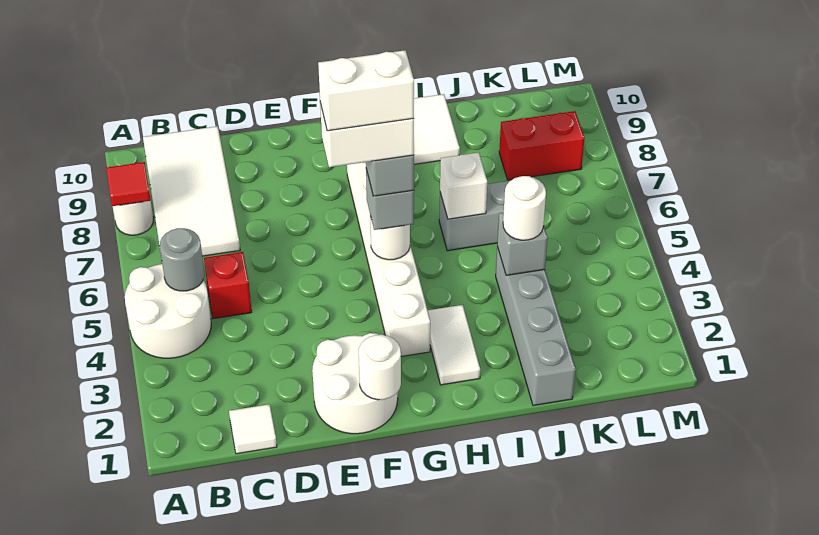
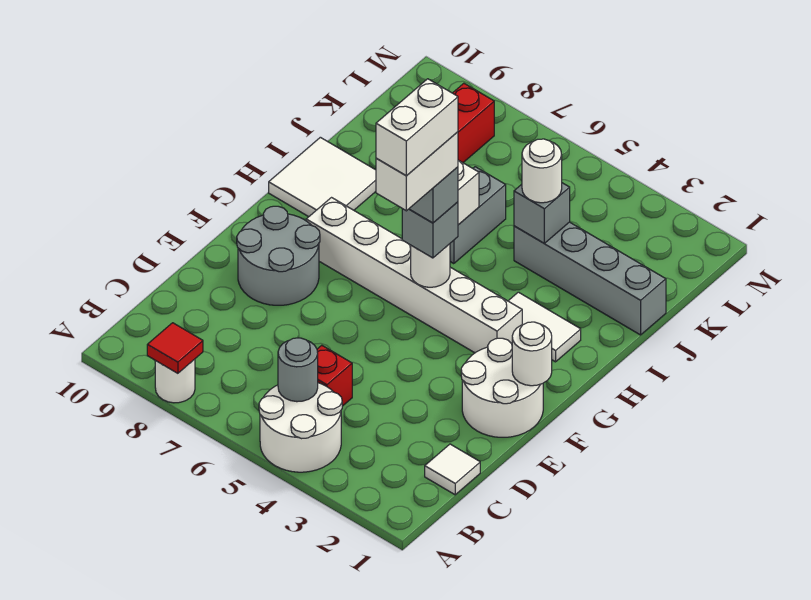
white tile B7:C10 level 1 -> none
none -> grey round brick E8:F9 level 1

